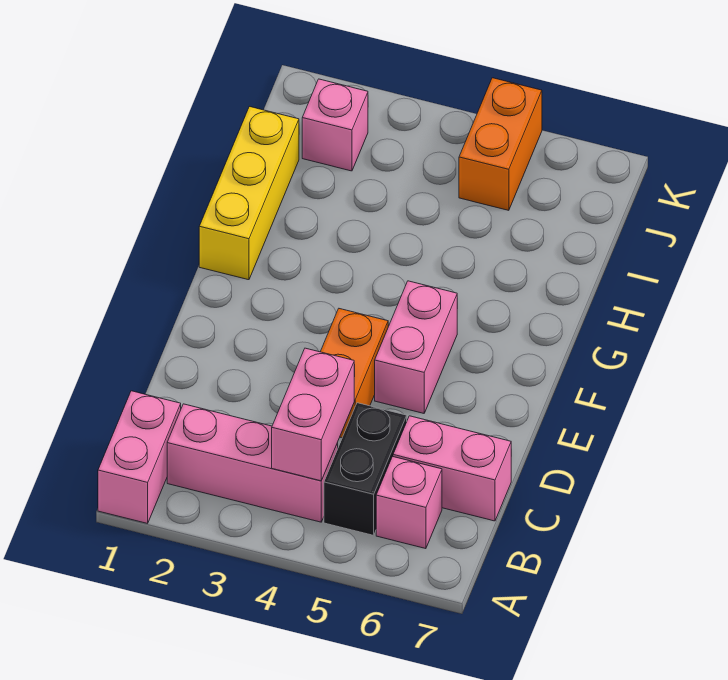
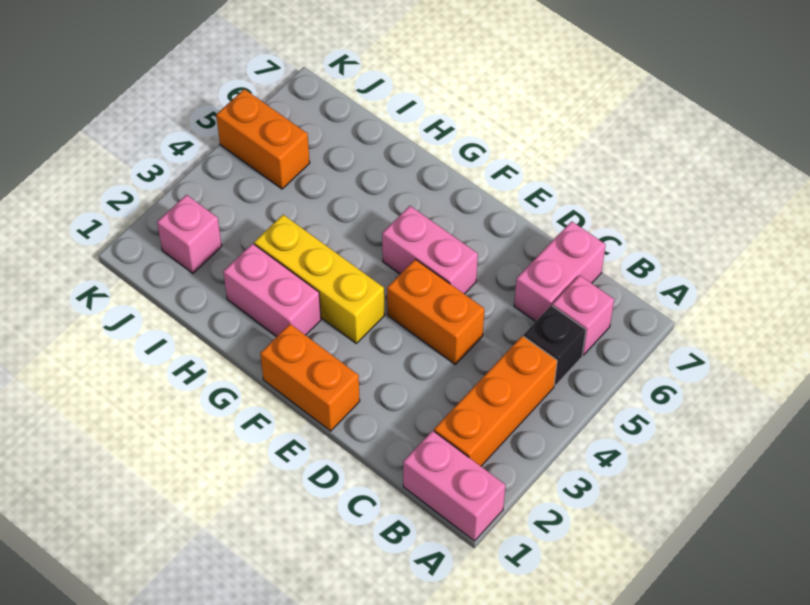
pink brick B2:B4 level 1 -> orange brick B2:B4 level 1
pink brick B4:C4 level 2 -> pink brick G2:H2 level 1
black brick B5:C5 level 1 -> black brick B5 level 1
none -> orange brick E1:F1 level 1
yellow brick G1:I1 level 1 -> yellow brick F3:H3 level 1

